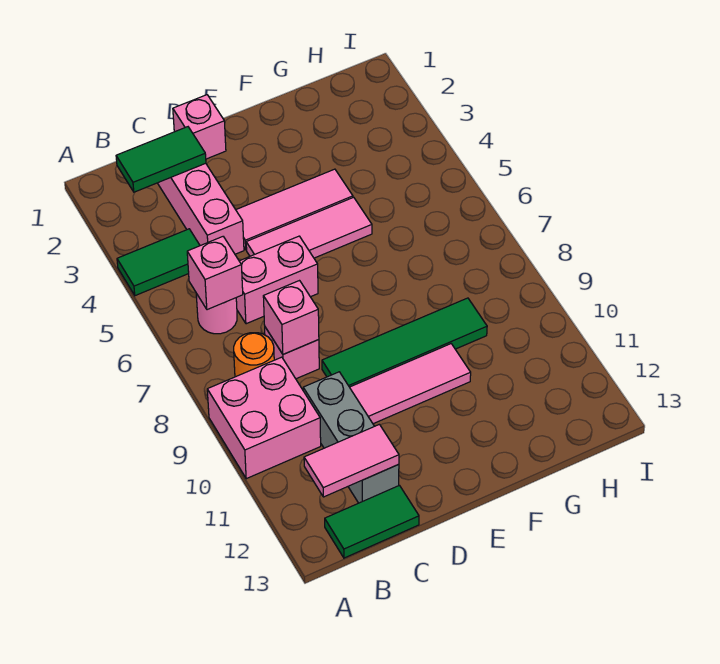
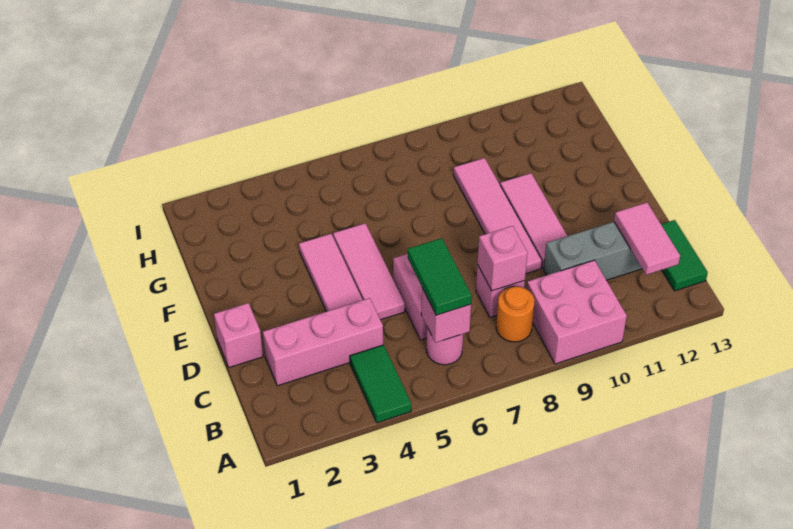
green tile B2:C2 level 2 -> green tile B6:C6 level 3
green tile D9:G9 level 1 -> pink tile D9:G9 level 1

